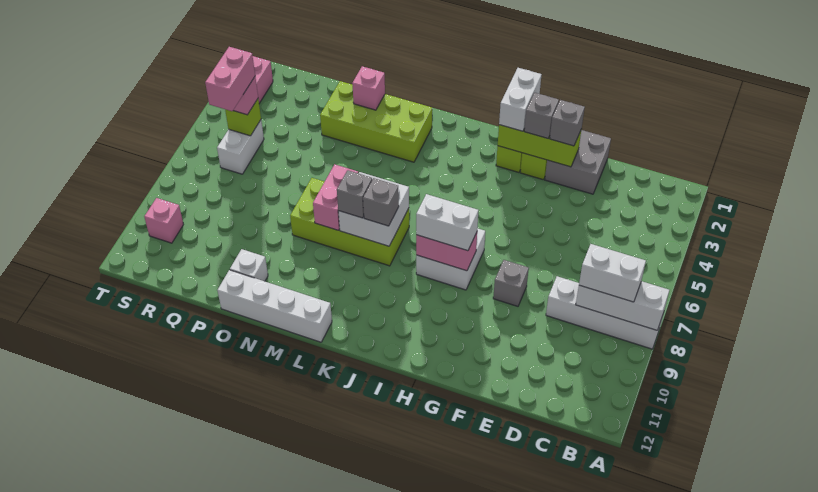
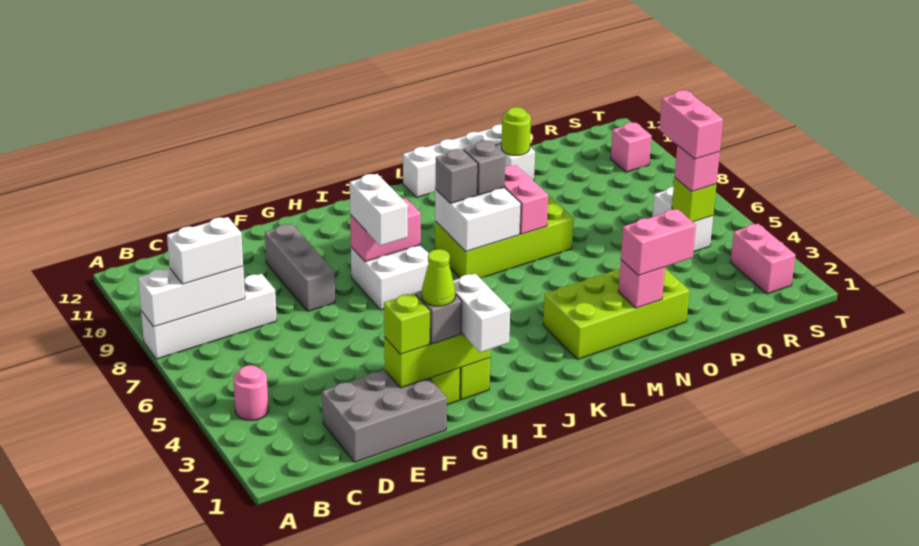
none -> pink round brick B4 level 1
grey brick E1:F2 level 1 -> grey brick D1:F2 level 1
grey brick F2 level 3 -> lime brick F2 level 3
grey brick F8 level 1 -> grey brick F8:F10 level 1
none -> lime cone G2 level 4
white brick H8:I8 level 3 -> white brick H7:H8 level 3
none -> pink brick N2:O2 level 3
none -> lime round brick O11 level 2

